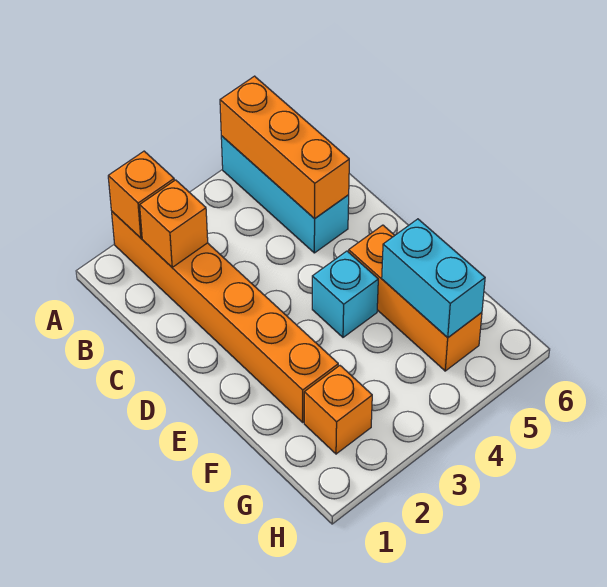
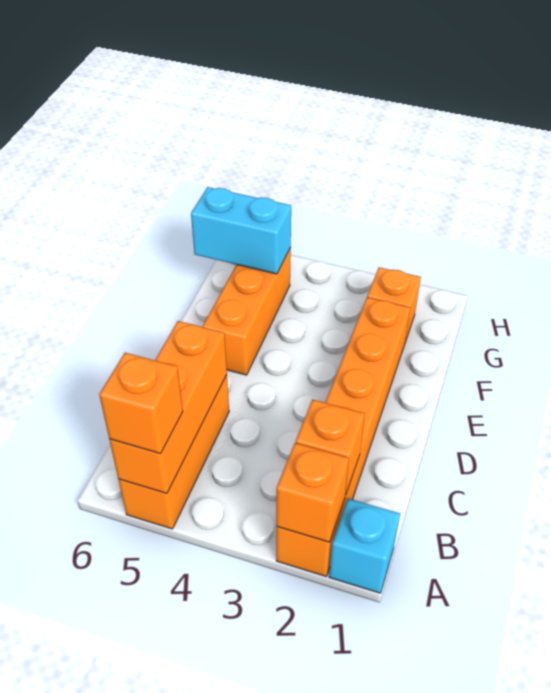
cyan brick A5:C5 level 1 -> orange brick A5:C5 level 1
none -> orange brick A5 level 3
cyan brick E4 level 1 -> cyan brick A1 level 1
cyan brick F5:G5 level 2 -> cyan brick G5:G6 level 2

